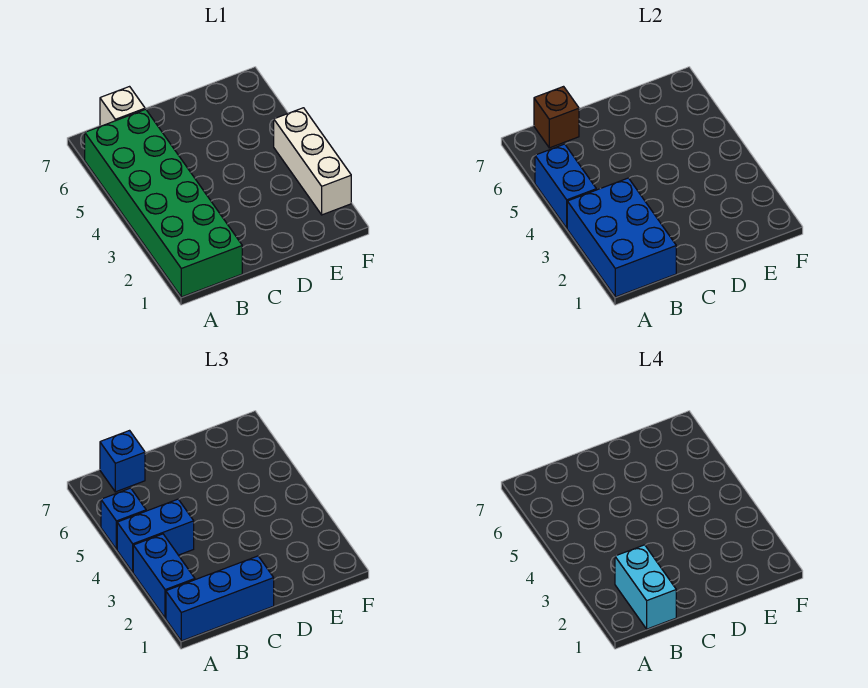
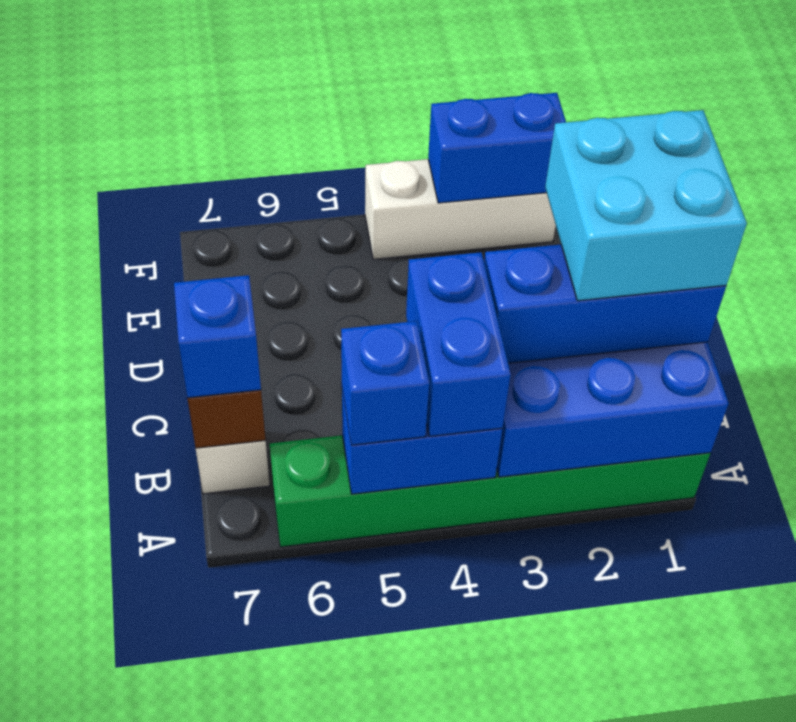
green brick A1:B6 level 1 -> green brick A1:A6 level 1
blue brick A1:C1 level 3 -> blue brick B1:B3 level 3
blue brick A2:A3 level 3 -> blue brick F2:F3 level 2
cyan brick B1:B2 level 4 -> cyan brick B1:C2 level 4

